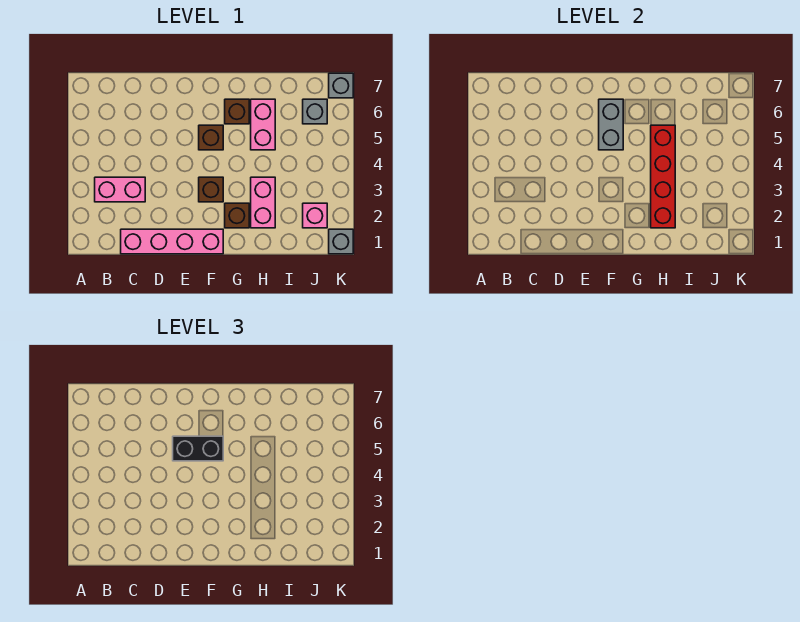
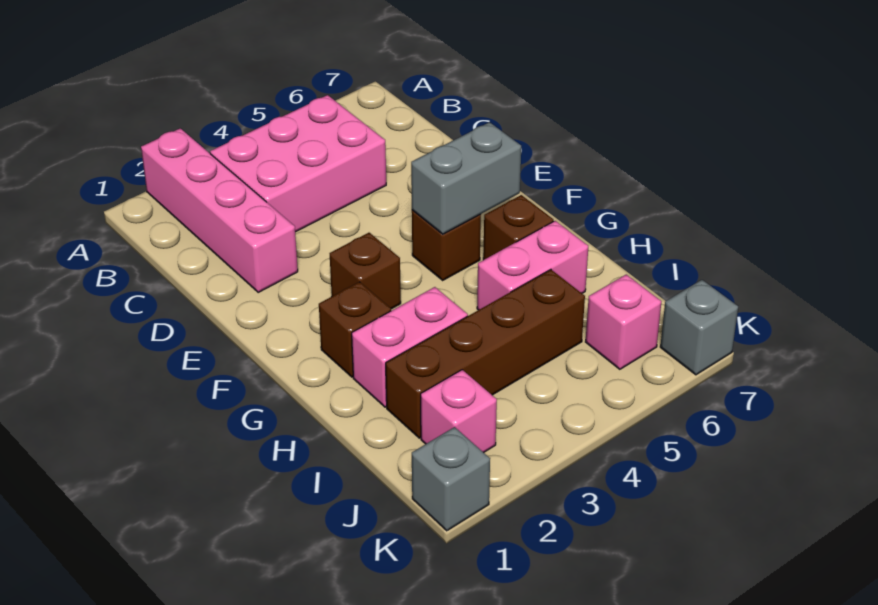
pink brick B3:C3 level 1 -> pink brick B3:C5 level 1
pink brick C1:F1 level 1 -> pink brick A2:D2 level 1
black brick E5:F5 level 3 -> none
red brick H2:H5 level 2 -> none
none -> brown brick I2:I5 level 1
grey brick J6 level 1 -> pink brick J6 level 1

